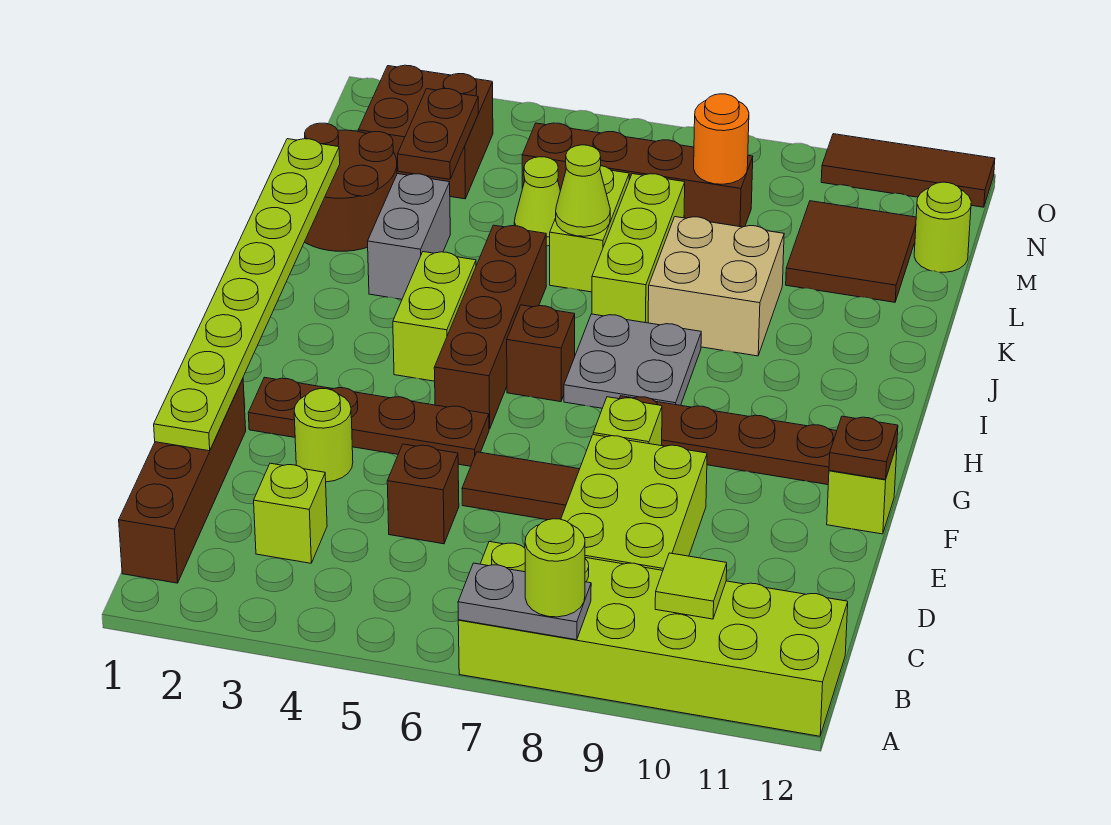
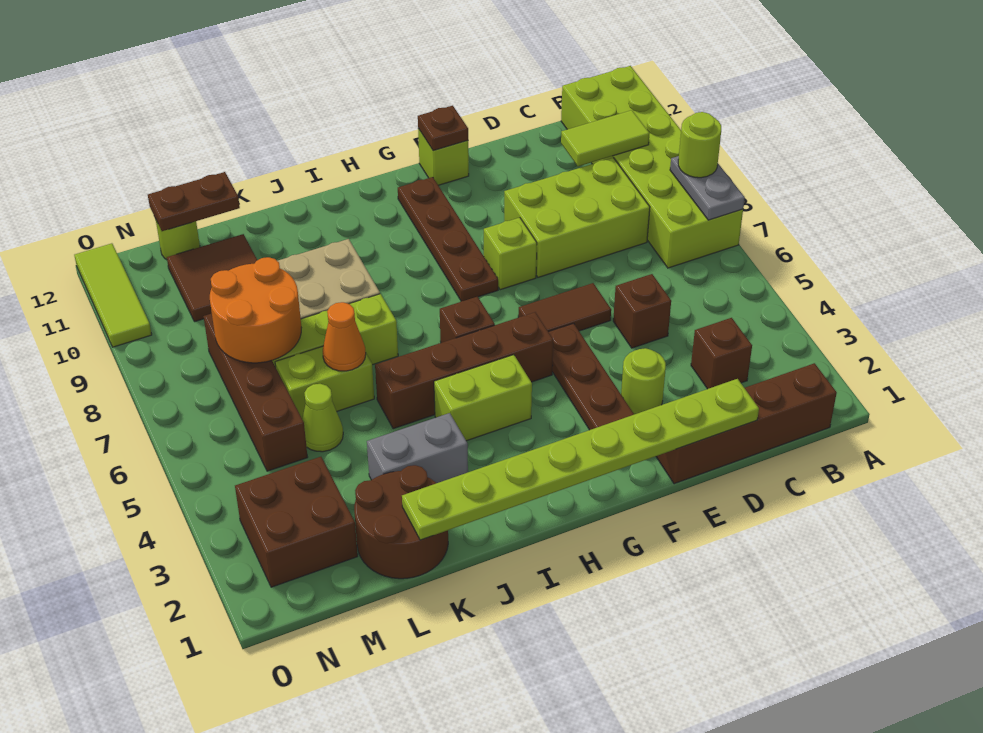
lime tile B10 level 2 -> lime tile B10:C10 level 2
lime brick C3 level 1 -> brown brick C3 level 1
brown tile E6:E7 level 1 -> brown tile E6:F6 level 1
grey plate H7:I8 level 1 -> none
lime cone K6 level 2 -> orange cone K6 level 2
brown plate L3:M3 level 2 -> brown plate L12:M12 level 2
orange round brick M8 level 2 -> orange round brick L7:M8 level 2
brown tile O10:O12 level 1 -> lime tile O10:O12 level 1

